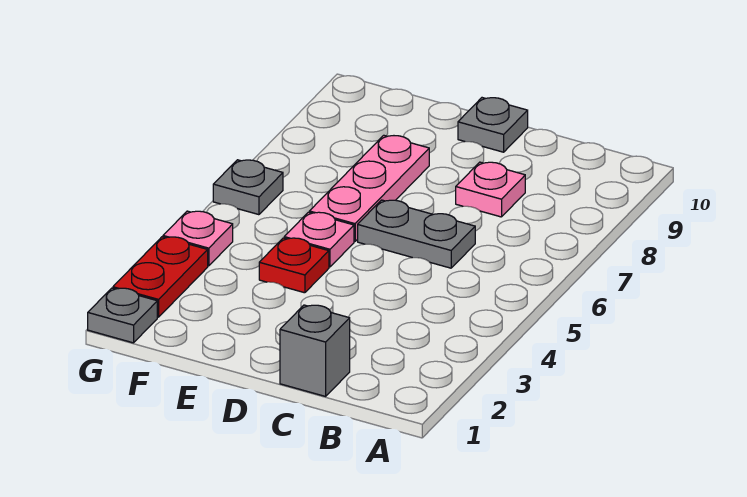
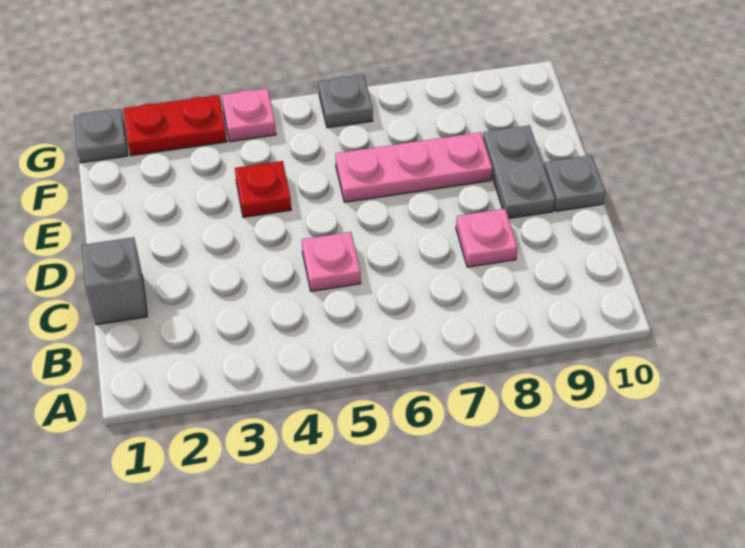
grey plate C6:D6 level 1 -> grey plate D9:E9 level 1
pink plate E5 level 1 -> pink plate C5 level 1

